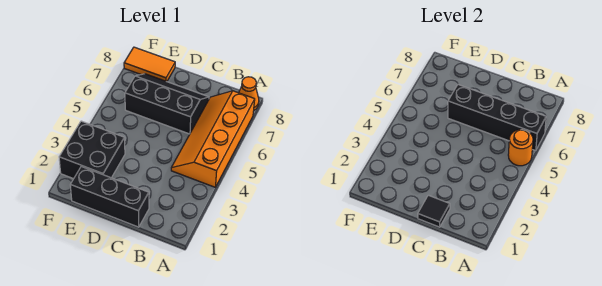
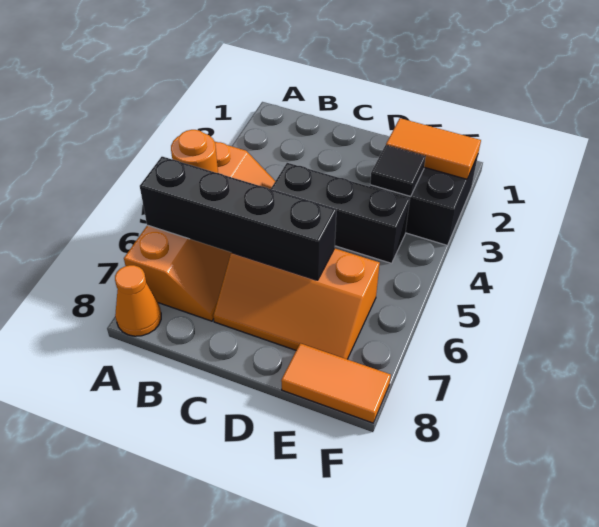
black brick C1:E1 level 1 -> black brick C4:E4 level 1
black tile C1 level 2 -> black tile E3 level 2
black slope C6:E7 level 1 top 6 -> orange slope C6:E7 level 1 top 6
none -> orange tile E2:F2 level 2

